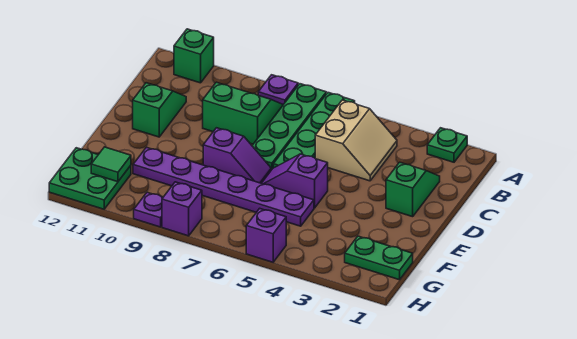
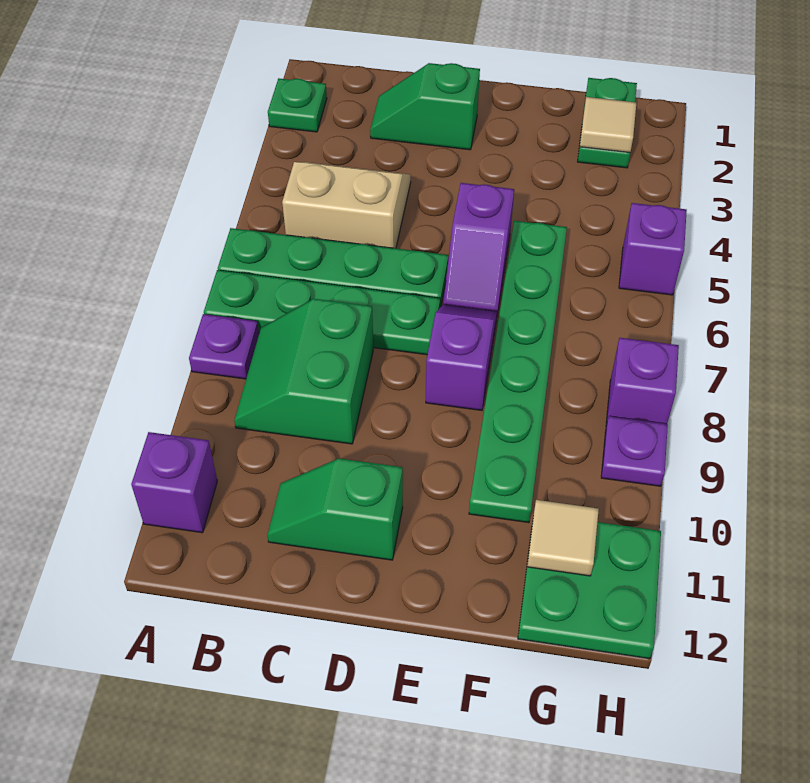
green brick A11 level 1 -> purple brick A11 level 1
purple plate F5:F10 level 1 -> green plate F5:F10 level 1
none -> tan tile G2 level 2
green tile G11 level 2 -> tan tile G11 level 2

